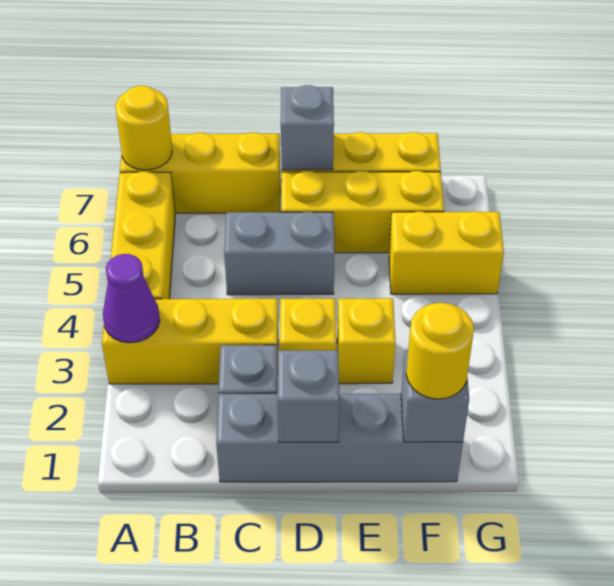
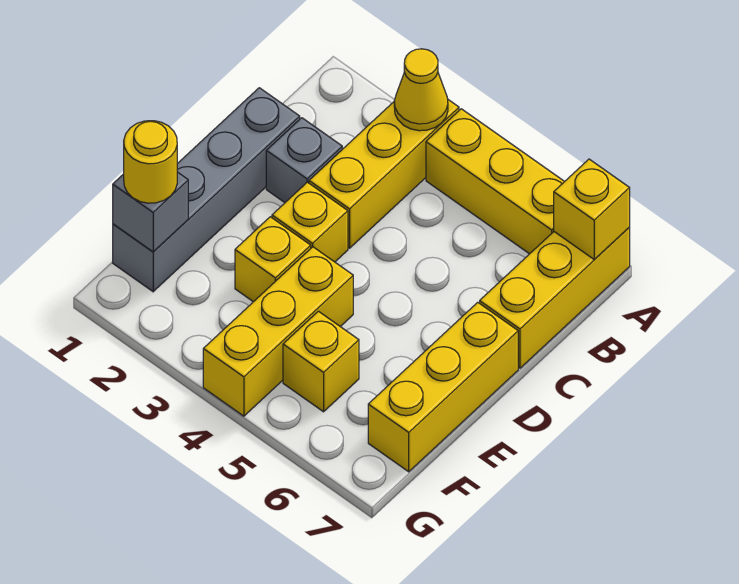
purple cone A3 level 2 -> yellow cone A3 level 2
yellow round brick A7 level 2 -> yellow brick A7 level 2
grey brick C5:D5 level 1 -> none
grey brick D1 level 2 -> none
yellow brick D6:F6 level 1 -> yellow brick E4:G4 level 1
grey brick D7 level 2 -> none
yellow brick F5:G5 level 1 -> yellow brick F5 level 1

